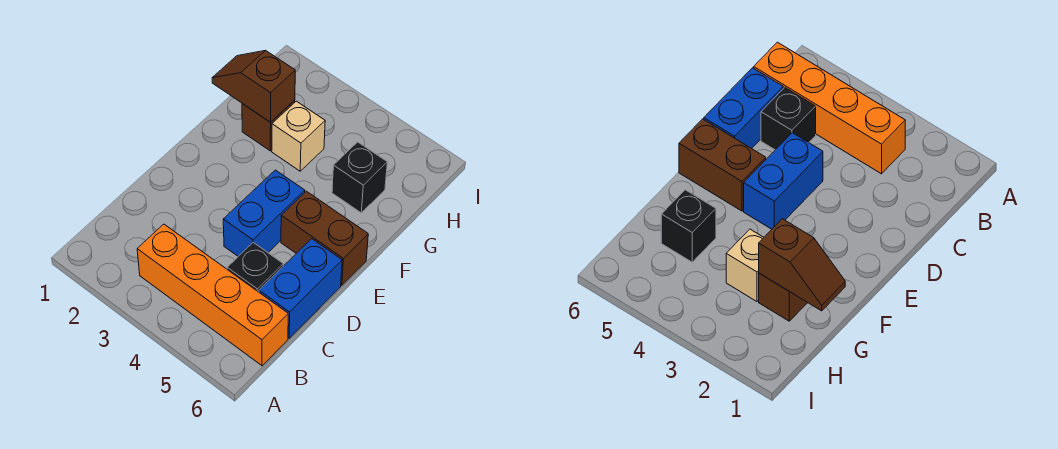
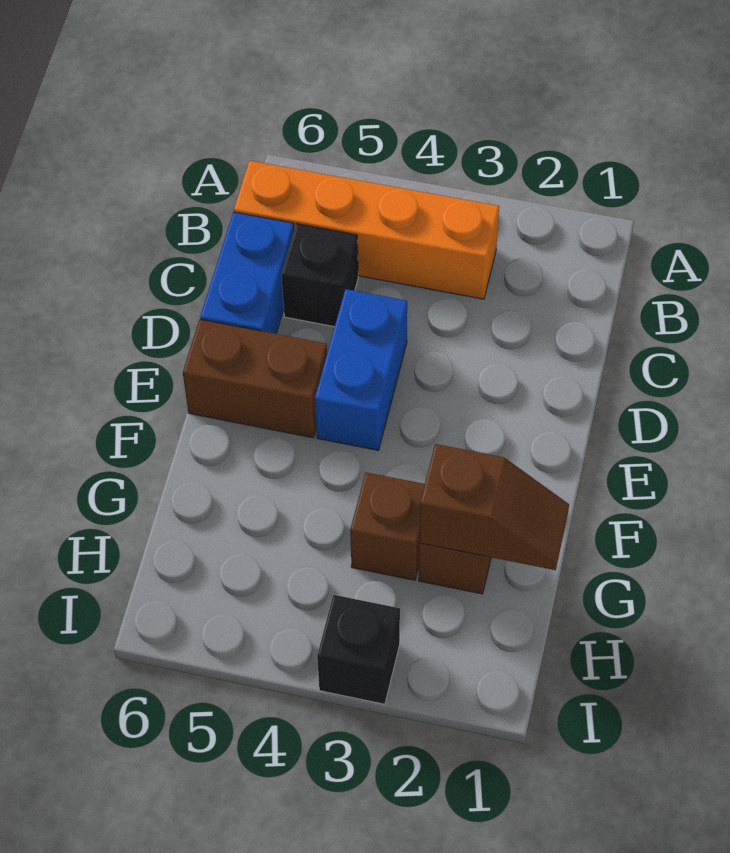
tan brick G3 level 1 -> brown brick G3 level 1
black brick G5 level 1 -> black brick I3 level 1

